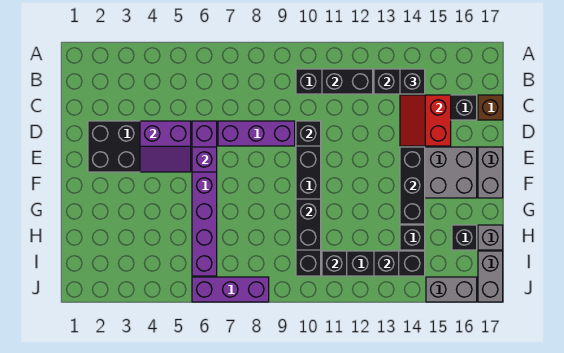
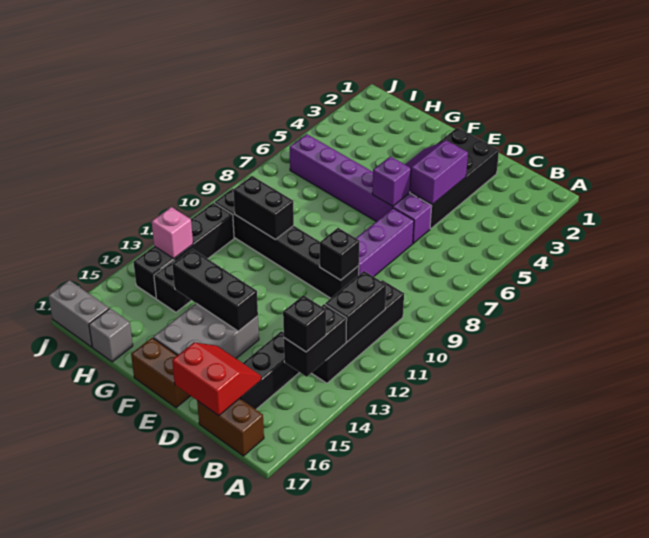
red slope C14:D15 level 2 top 15 -> red slope C16:D17 level 2 top 17
brown brick C17 level 1 -> brown brick B17:C17 level 1
grey brick E17:F17 level 1 -> brown brick E17:F17 level 1
black brick H16 level 1 -> none
black brick I11 level 2 -> none
black brick I13 level 2 -> pink brick I13 level 2
purple brick J6:J8 level 1 -> none
grey brick J15:J16 level 1 -> none

